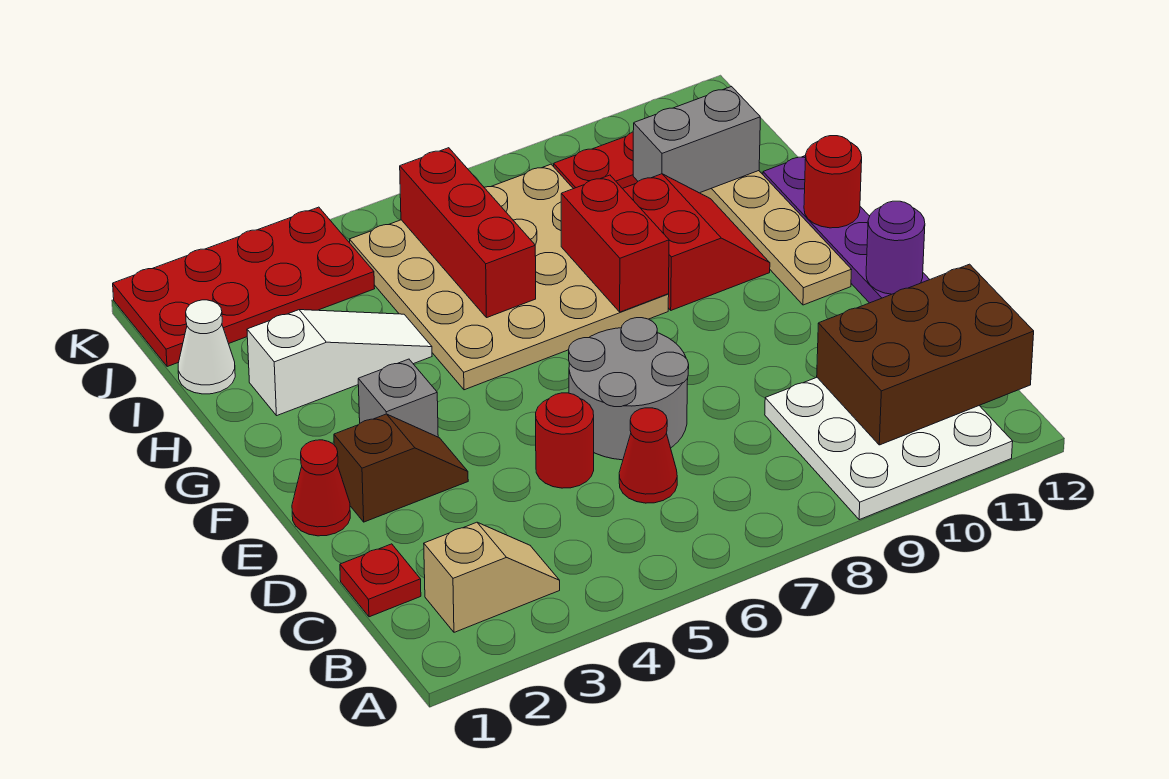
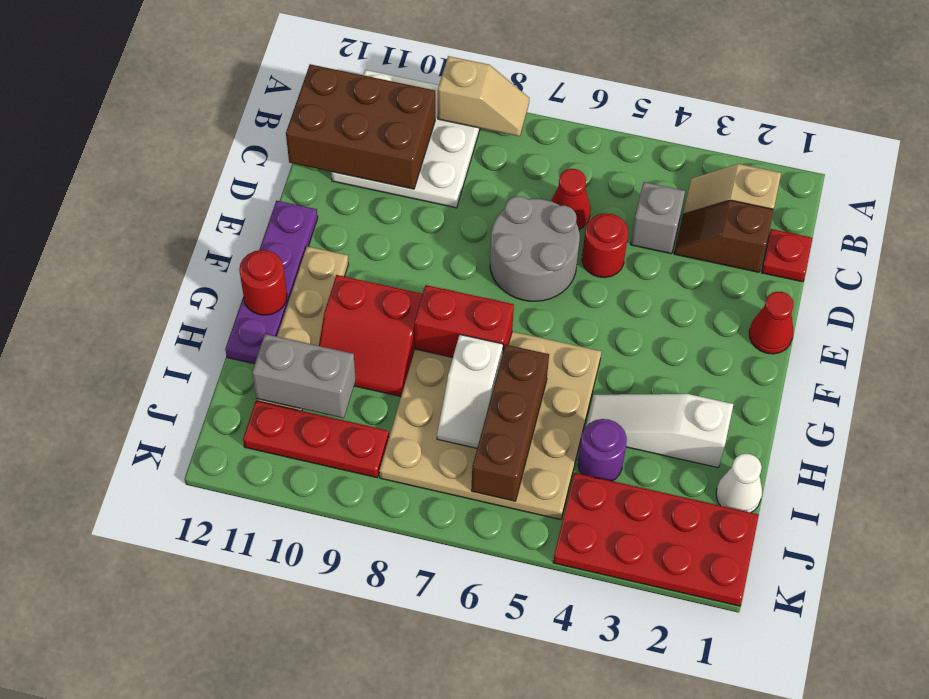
none -> tan slope A8:A9 level 2 top 9
brown slope E2:E3 level 1 top 2 -> brown slope C2:C3 level 1 top 2
purple round brick E12 level 2 -> purple round brick I4 level 1
grey brick F3 level 1 -> grey brick C4 level 1
red brick G8:H8 level 2 -> red brick G7:G8 level 2
red slope G9:H10 level 1 top 9 -> red slope G9:H10 level 1 top G
red brick H6:J6 level 2 -> brown brick H6:J6 level 2
none -> white slope H7:I7 level 2 top H

